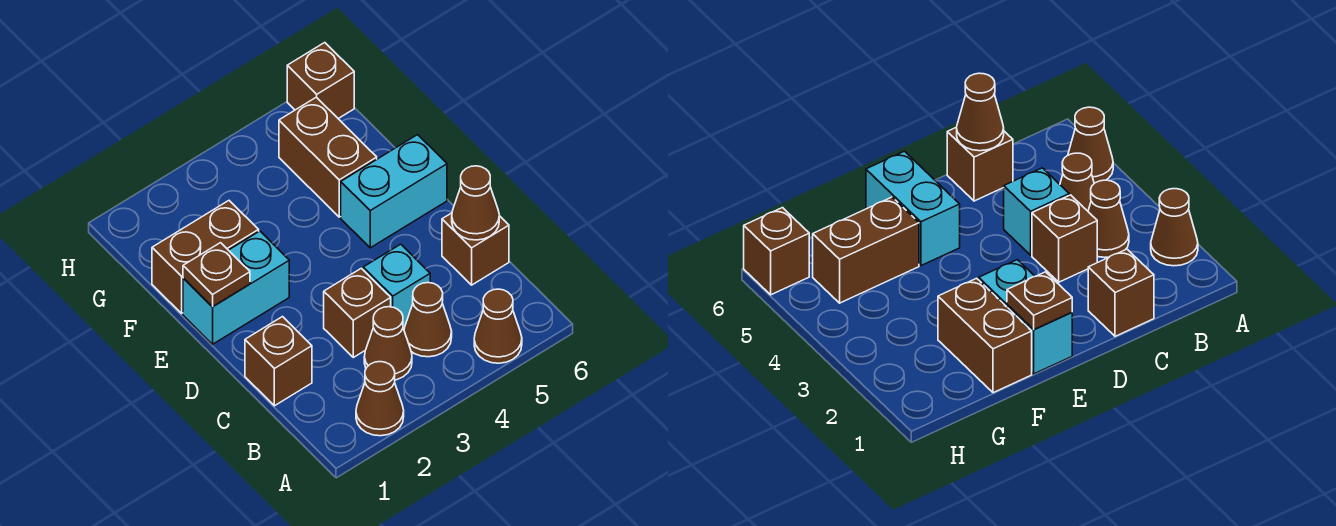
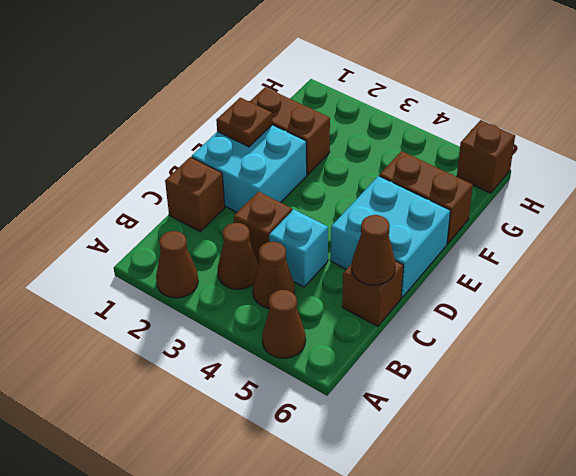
cyan brick E1:E2 level 1 -> cyan brick D1:E2 level 1
cyan brick E5:E6 level 1 -> cyan brick D5:E6 level 1
brown brick F5:G5 level 1 -> brown brick F5:F6 level 1

